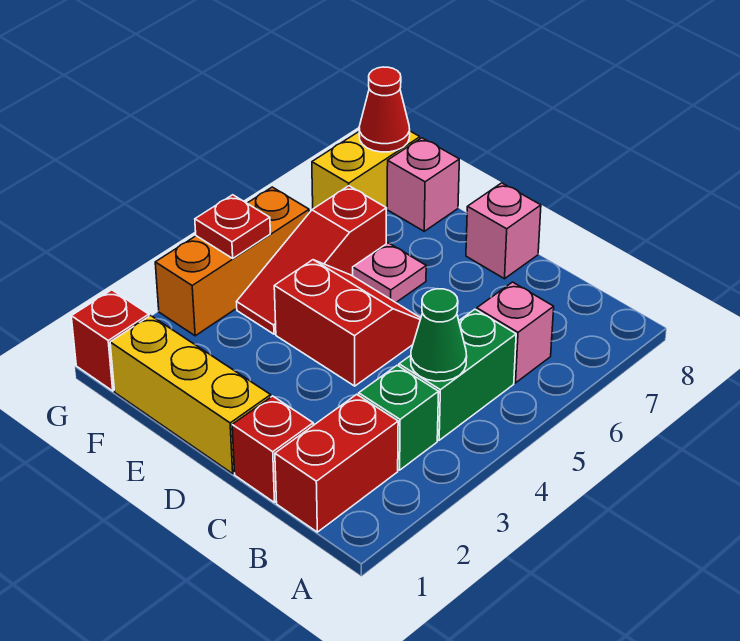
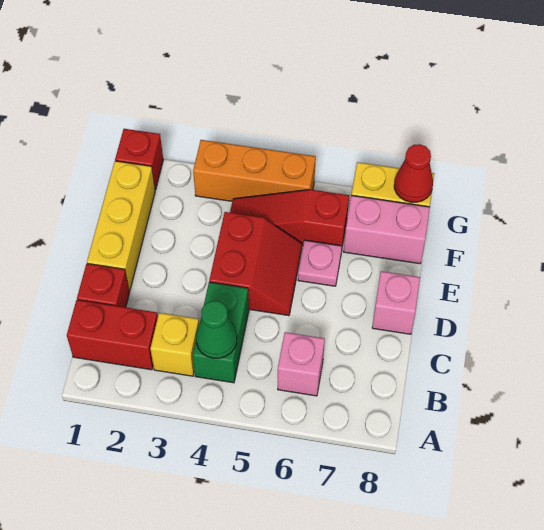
green brick B3 level 1 -> yellow brick B3 level 1
green brick B4:B5 level 1 -> green brick B4:C4 level 1
pink brick F8 level 1 -> pink brick F7:F8 level 1
red plate G4 level 2 -> none

